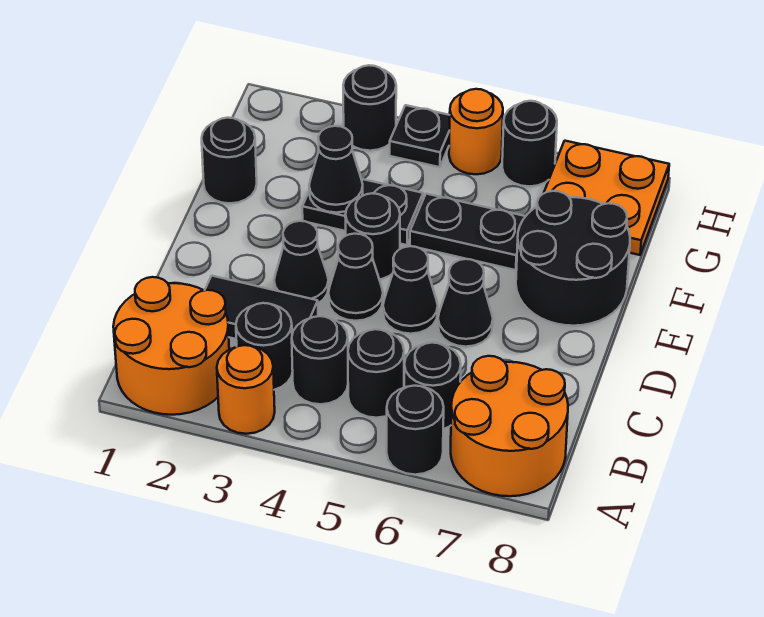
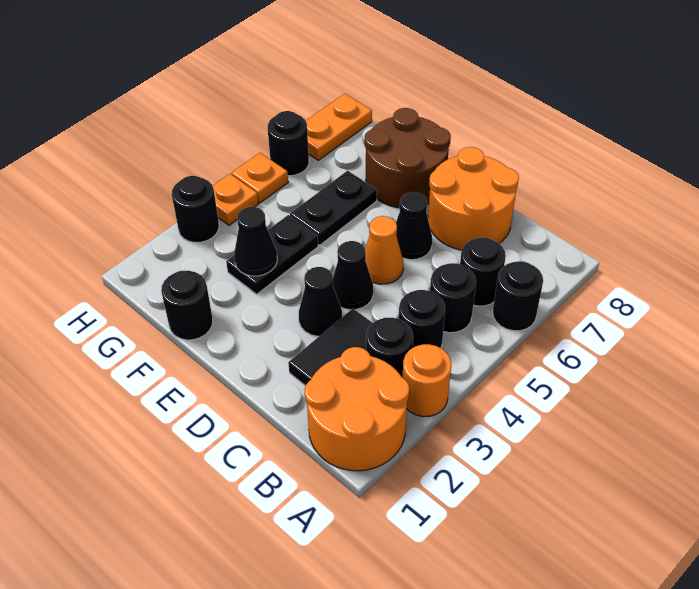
orange round brick A7:B8 level 1 -> orange round brick C7:D8 level 1
black cone D5 level 1 -> orange cone D5 level 1
black round brick E4 level 1 -> none
black round brick E7:F8 level 1 -> brown round brick E7:F8 level 1
orange plate G7:H8 level 1 -> orange plate H7:H8 level 1
black plate H4 level 1 -> orange plate H4 level 1
orange round brick H5 level 1 -> orange plate H5 level 1

